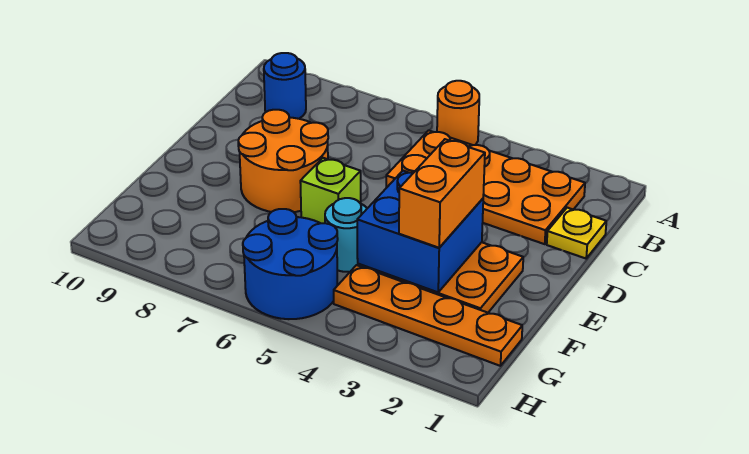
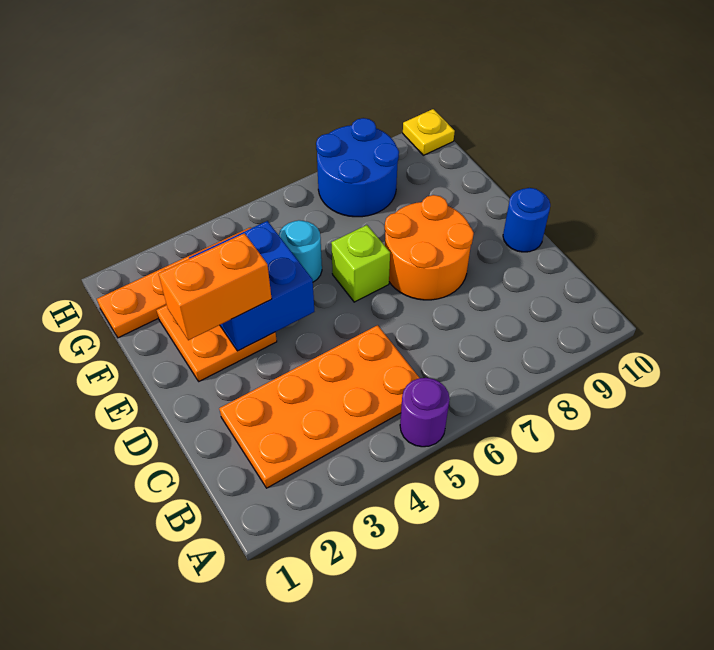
orange round brick A5 level 1 -> purple round brick A5 level 1
blue round brick B9 level 1 -> blue round brick D10 level 1
yellow plate C1 level 1 -> yellow plate H10 level 1
orange brick E3:F3 level 3 -> orange brick E2:E3 level 3
blue round brick G5:H6 level 1 -> blue round brick G7:H8 level 1

